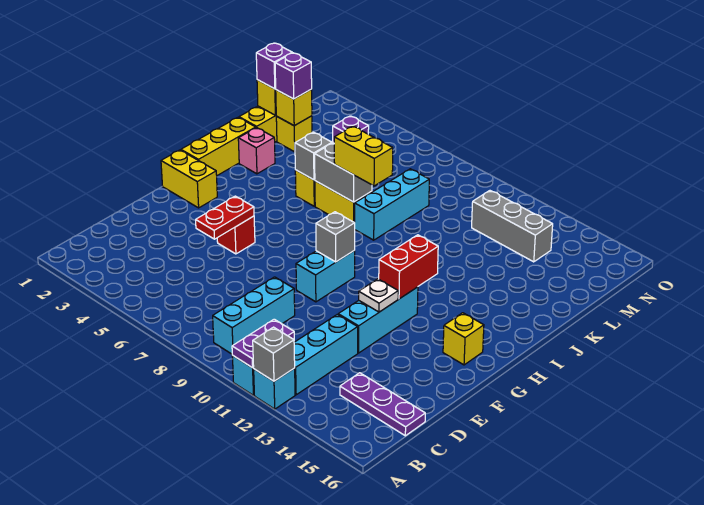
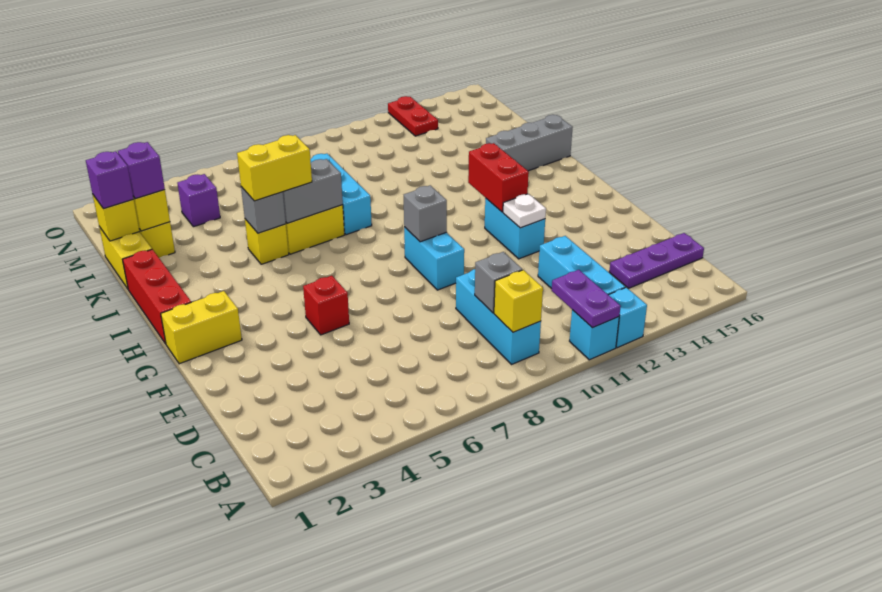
grey brick A12 level 2 -> grey brick C9 level 2
red plate E5:F5 level 2 -> red plate N13:O13 level 1
cyan brick E12:G12 level 1 -> cyan brick F12:G12 level 1
yellow brick G15 level 1 -> yellow brick B9 level 2
yellow brick H1:J1 level 1 -> red brick H1:J1 level 1
pink brick J2 level 1 -> none
yellow brick J7:J8 level 3 -> yellow brick J5:J6 level 3
grey brick M11:M13 level 1 -> grey brick J14:J16 level 1

